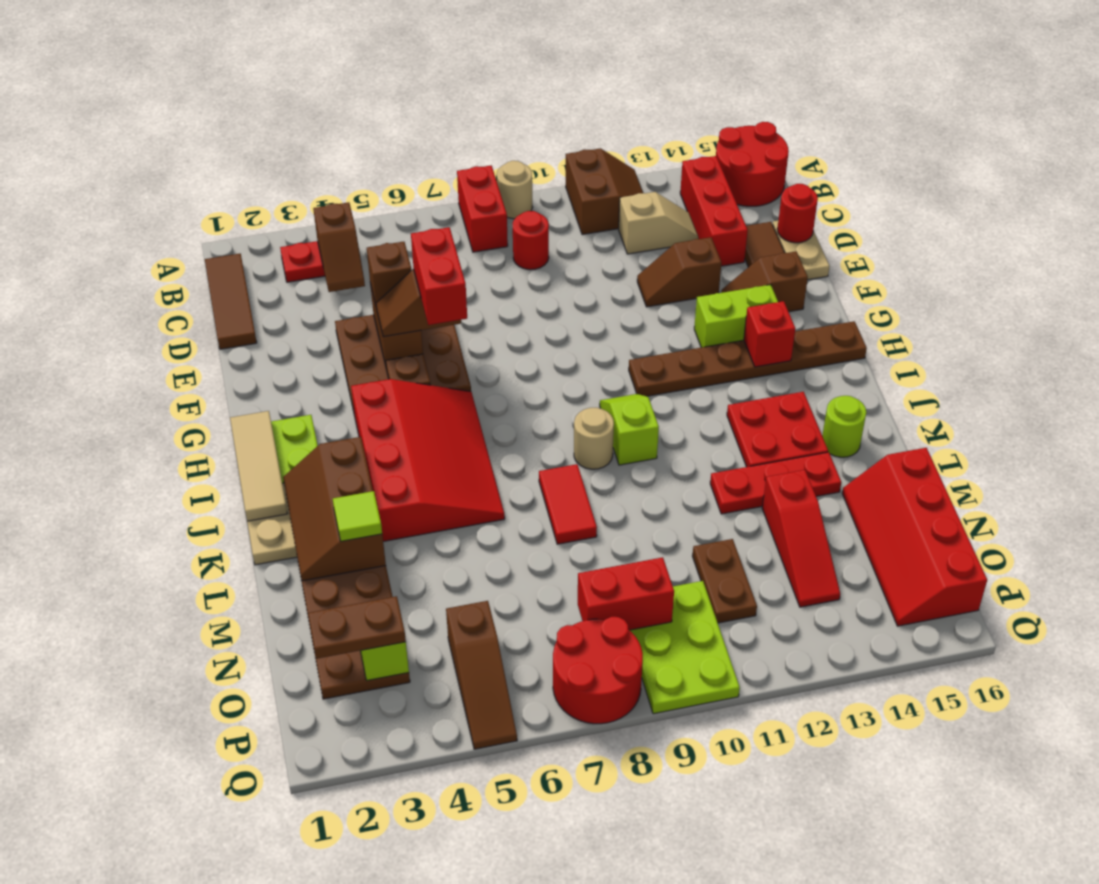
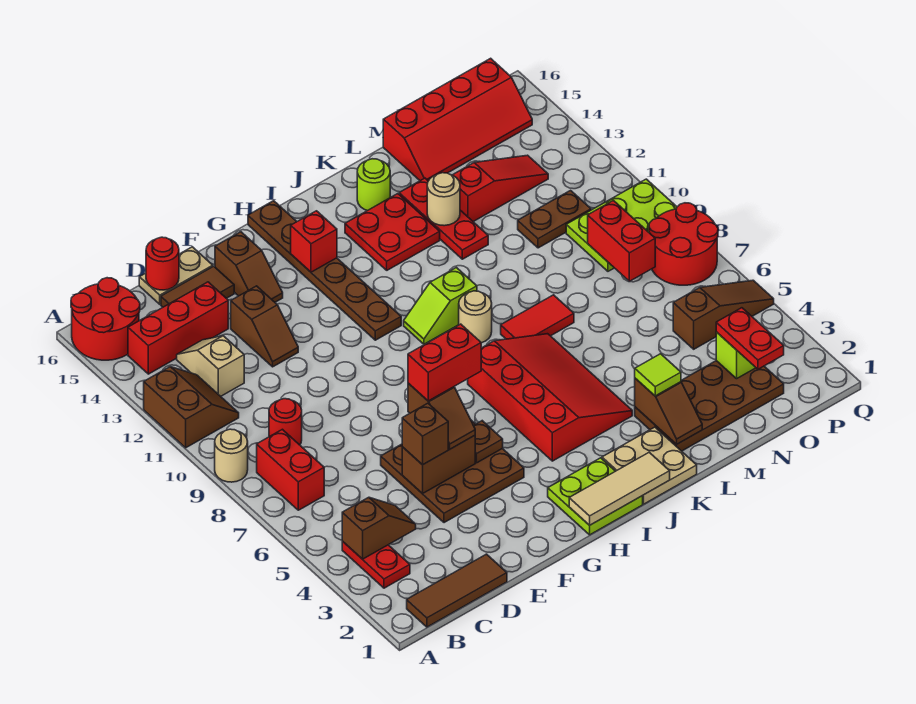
red brick A8:B8 level 1 -> red brick B7:B8 level 1
brown slope A11:B12 level 1 top 11 -> brown slope A11:B12 level 1 top A
lime brick G13:G14 level 1 -> none
red slope H4:K6 level 1 top 4 -> red slope I4:K7 level 1 top I
brown slope J2:L3 level 2 top 3 -> brown slope L2:L3 level 2 top 3
none -> tan round brick L13 level 2
brown plate O2:O3 level 3 -> red plate O2:O3 level 3

